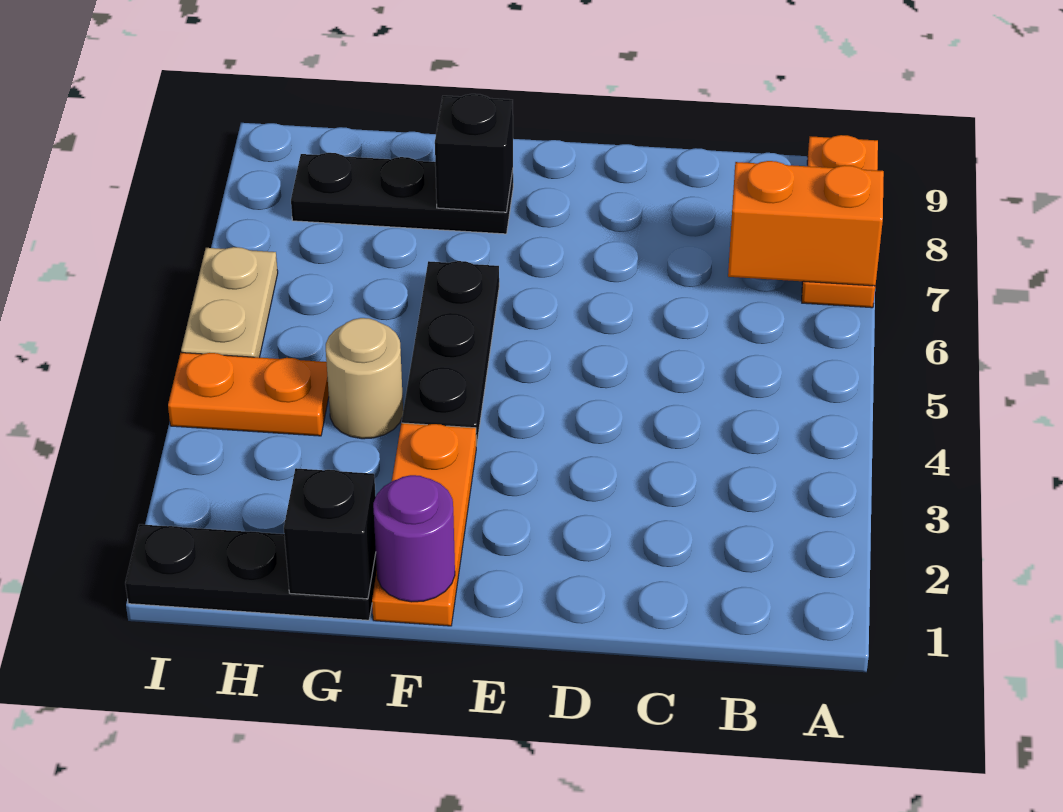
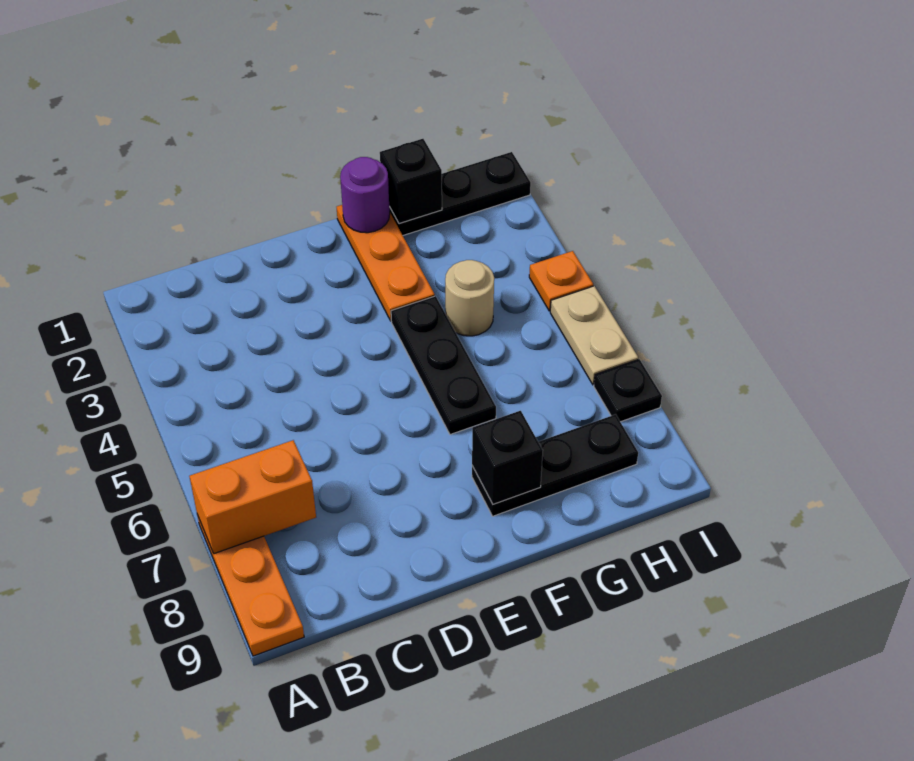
orange plate H4:I4 level 1 -> orange plate I4 level 1
none -> black plate I7 level 1

